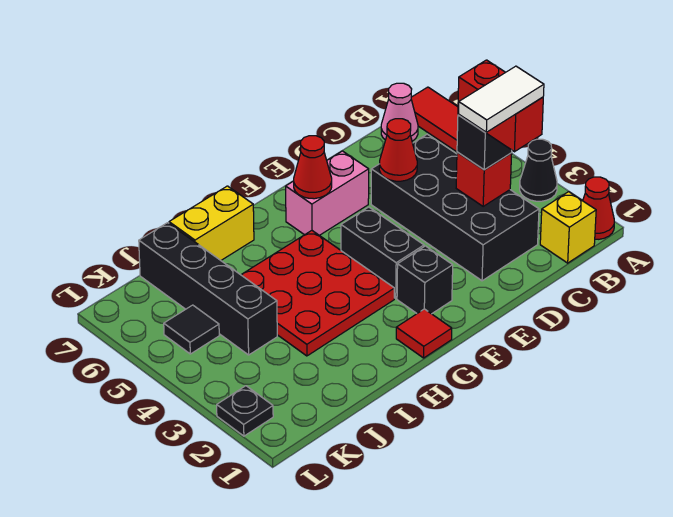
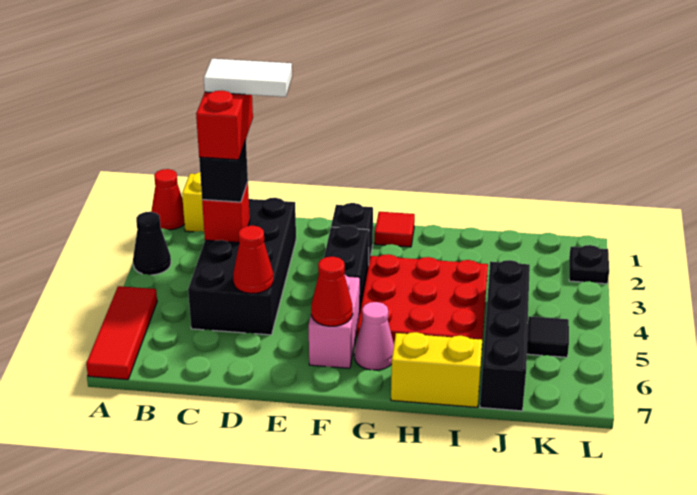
pink cone B7 level 1 -> pink cone G6 level 1
pink brick E6:F6 level 1 -> pink brick F5:F6 level 1

